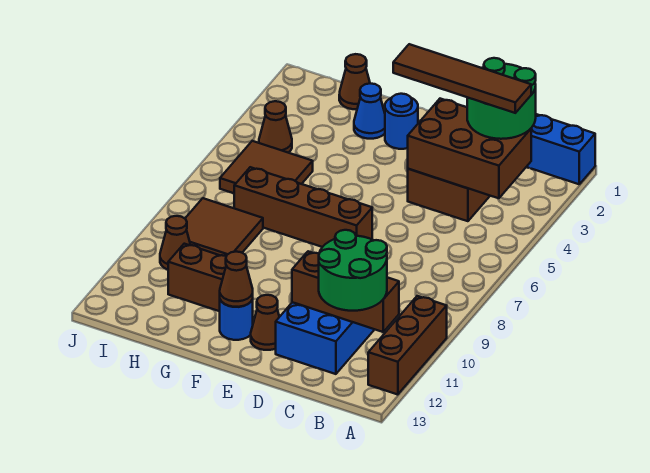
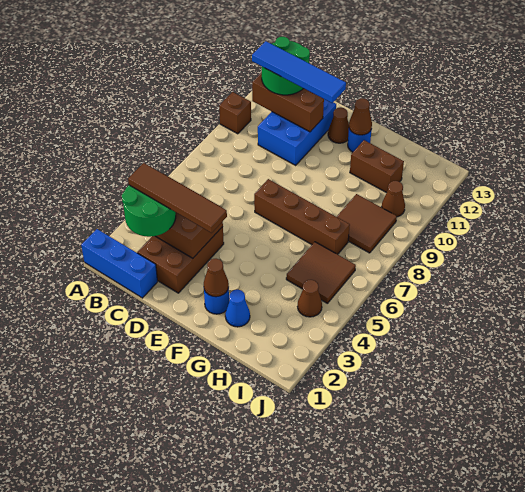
brown brick A10:A12 level 1 -> brown brick A10 level 1
none -> blue tile B11:E11 level 4
brown cone H1 level 1 -> brown cone F2 level 2

